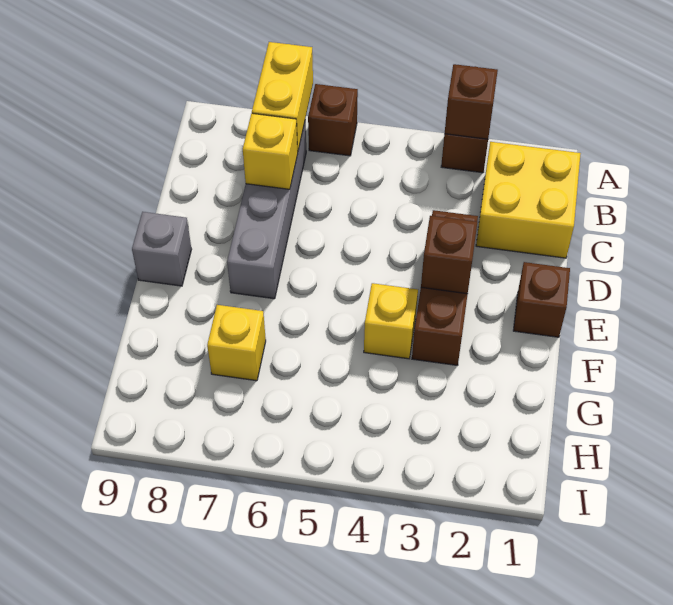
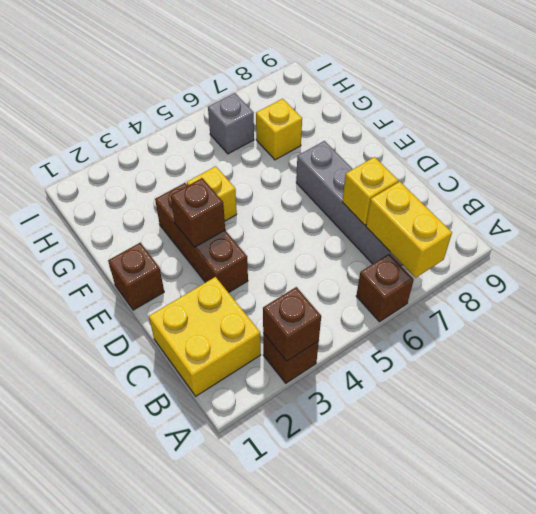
grey brick E9 level 1 -> grey brick H6 level 1

